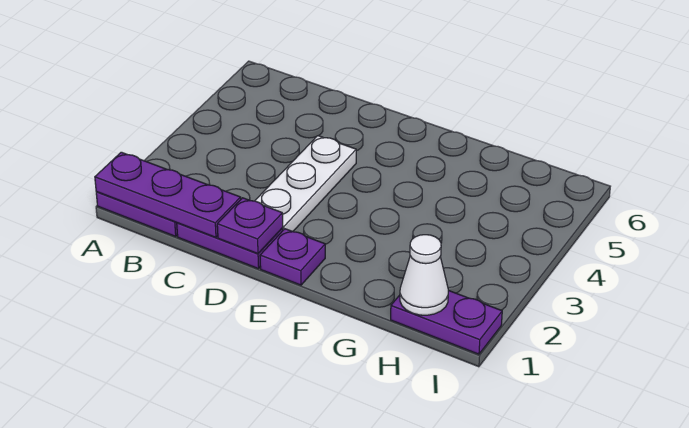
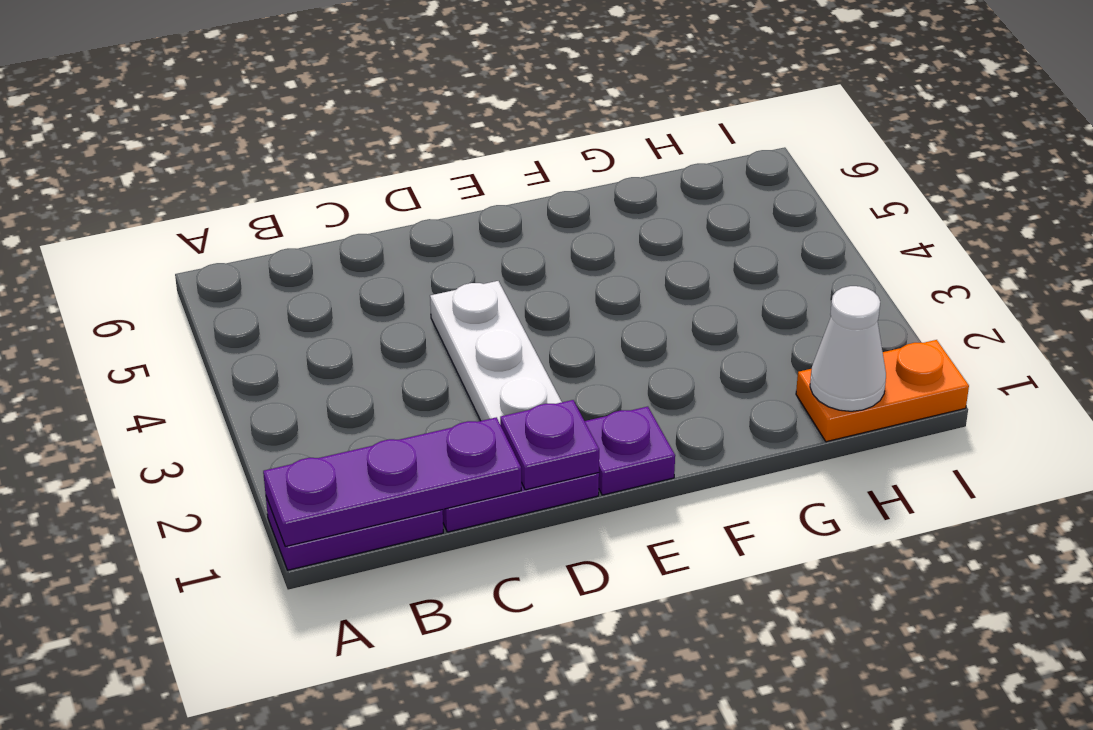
purple plate H1:I1 level 1 -> orange plate H1:I1 level 1

